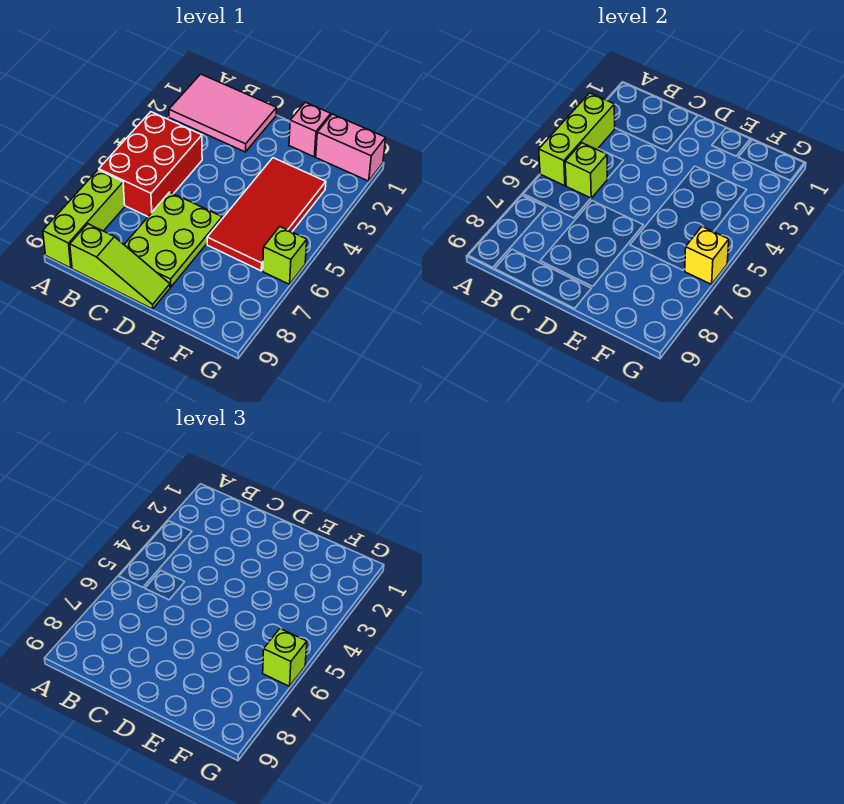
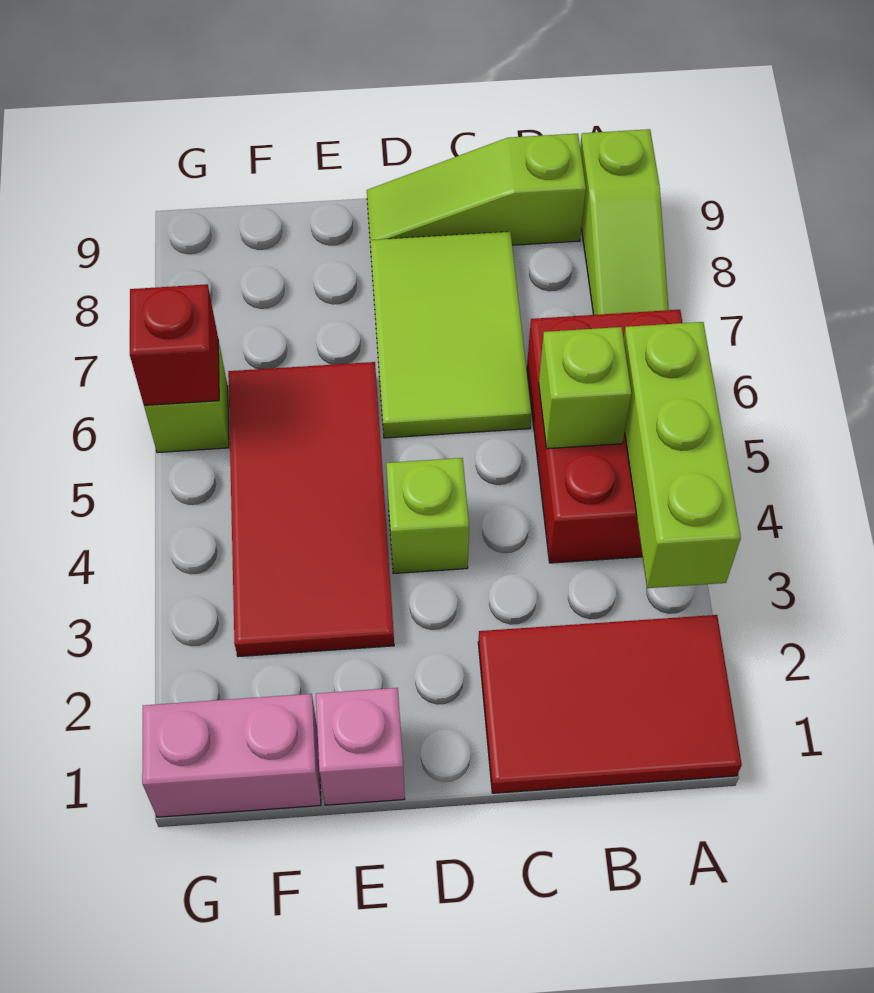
pink tile A1:C2 level 1 -> red tile A1:C2 level 1
lime brick A7:A9 level 1 -> lime slope A7:A9 level 1 top 9
lime plate C6:D8 level 1 -> lime tile C6:D8 level 1
yellow brick G6 level 2 -> red brick G6 level 2
lime brick G6 level 3 -> lime brick D4 level 1

